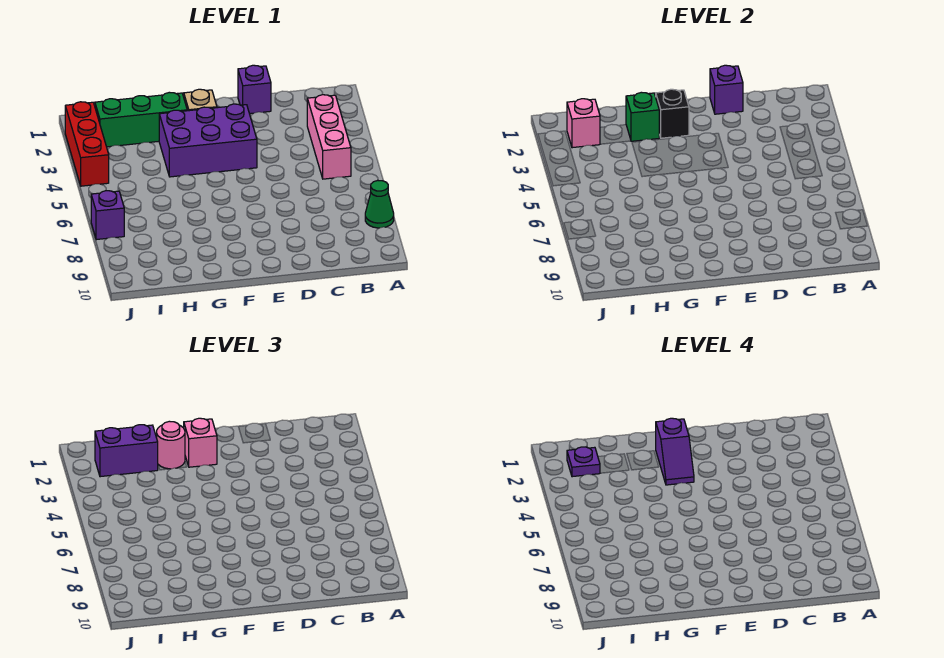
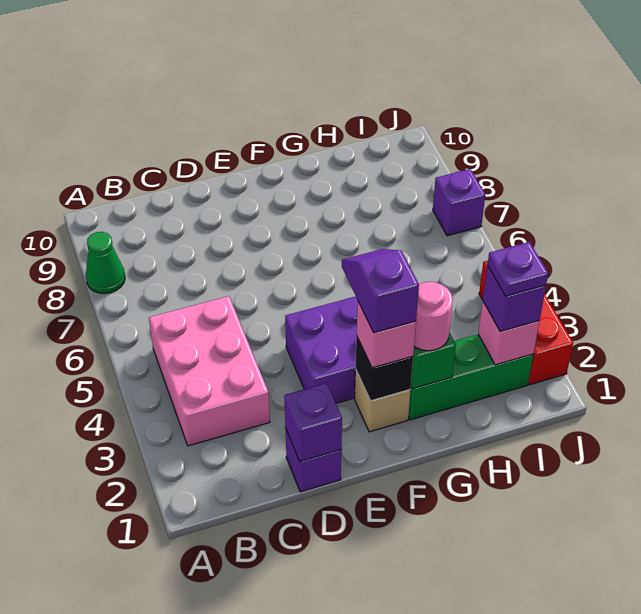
pink brick B3:B5 level 1 -> pink brick B3:C5 level 1
purple brick H2:I2 level 3 -> purple brick I2 level 3

